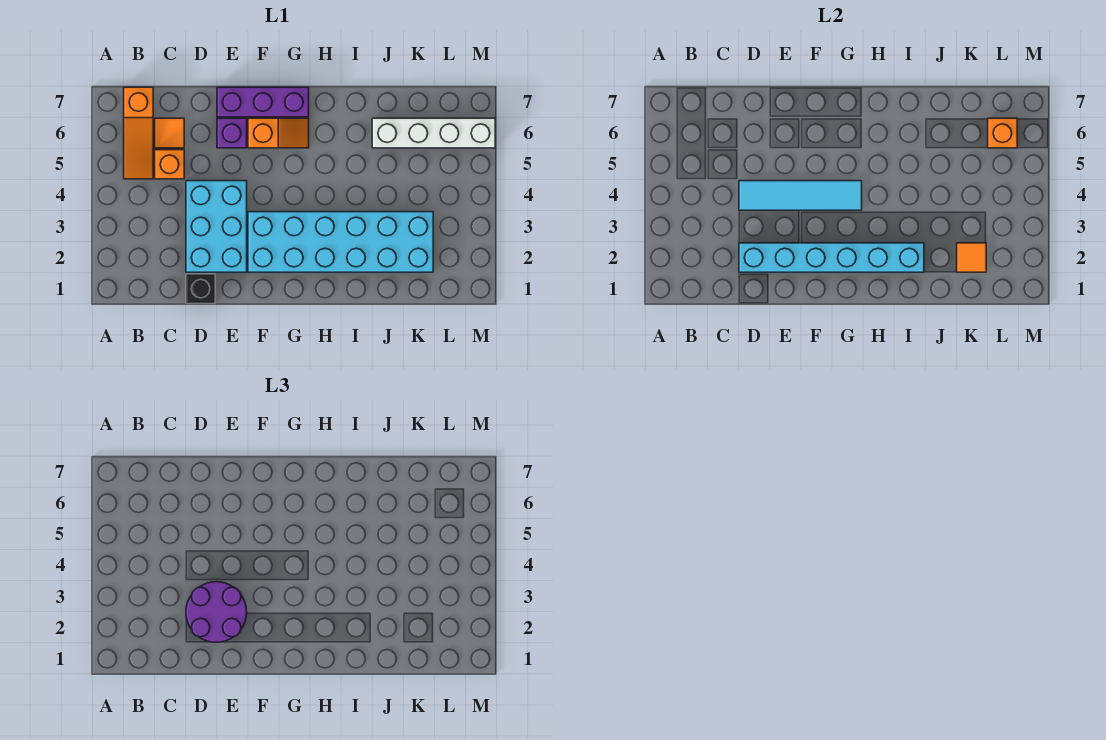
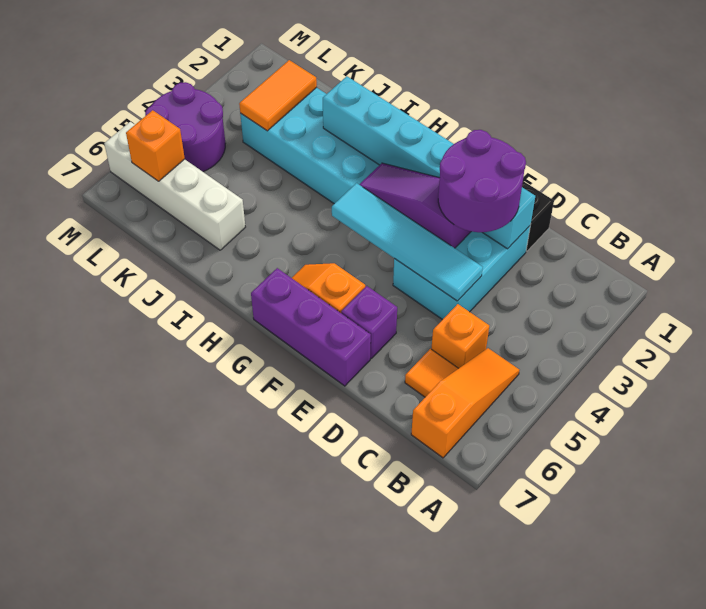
none -> purple slope E3:G3 level 2 top E
orange tile K2 level 2 -> orange tile K2:K3 level 2
none -> purple round brick L4:M5 level 1

